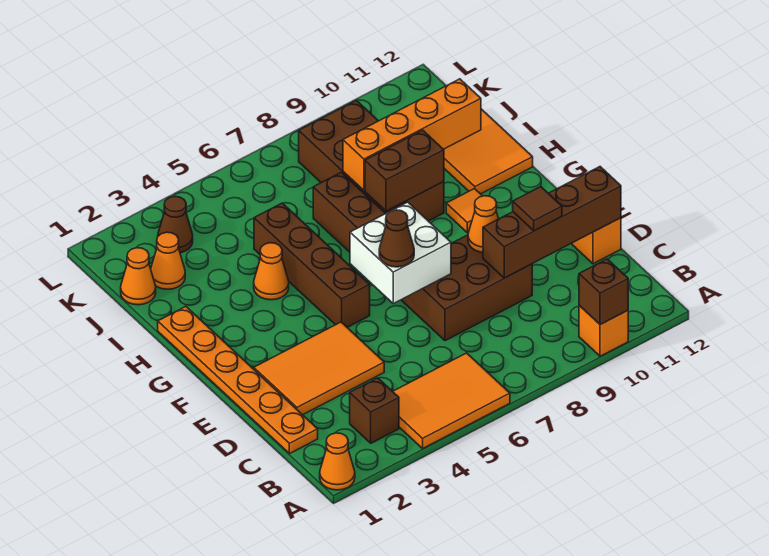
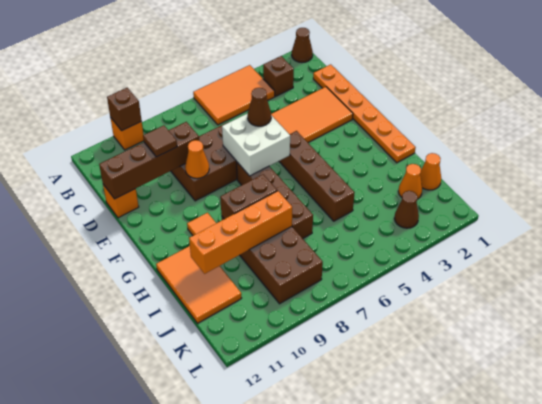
orange cone A1 level 1 -> brown cone A1 level 1
orange cone H4 level 1 -> none

